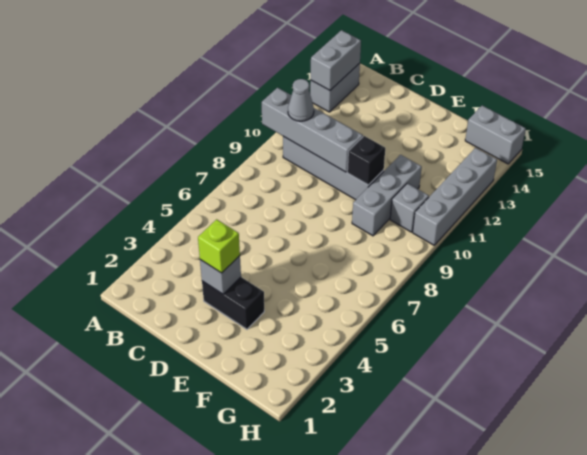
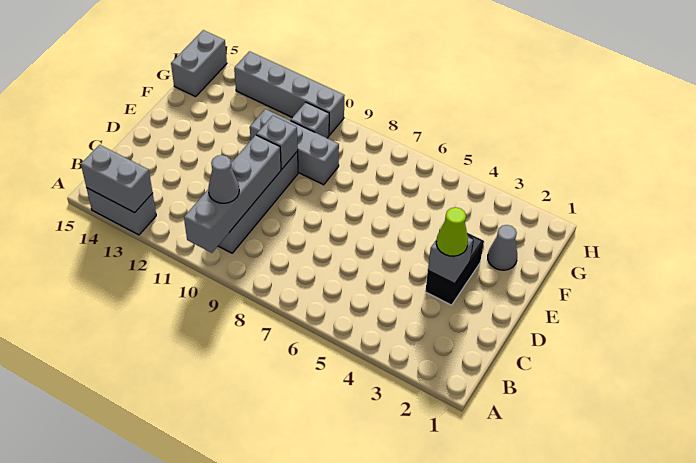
lime brick D3 level 3 -> lime cone D3 level 3
black brick E10 level 2 -> grey brick E10 level 2
none -> grey cone F2 level 1

